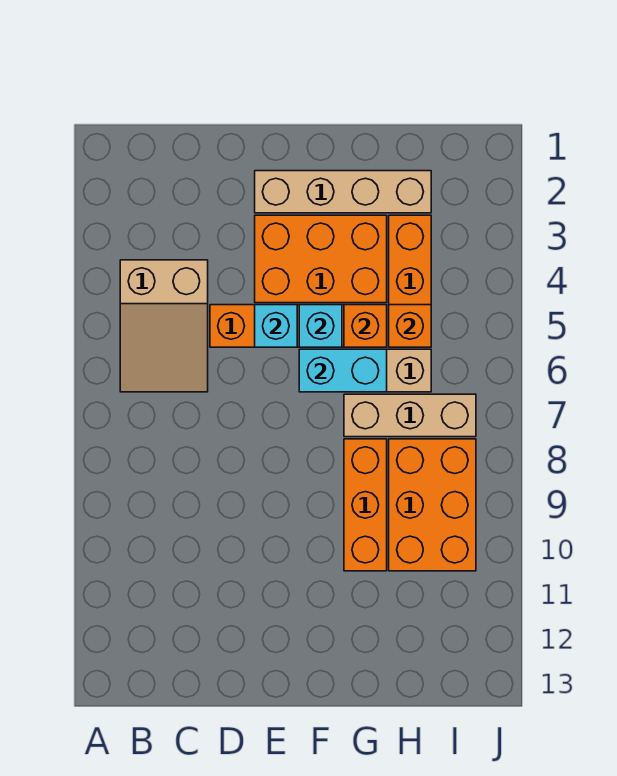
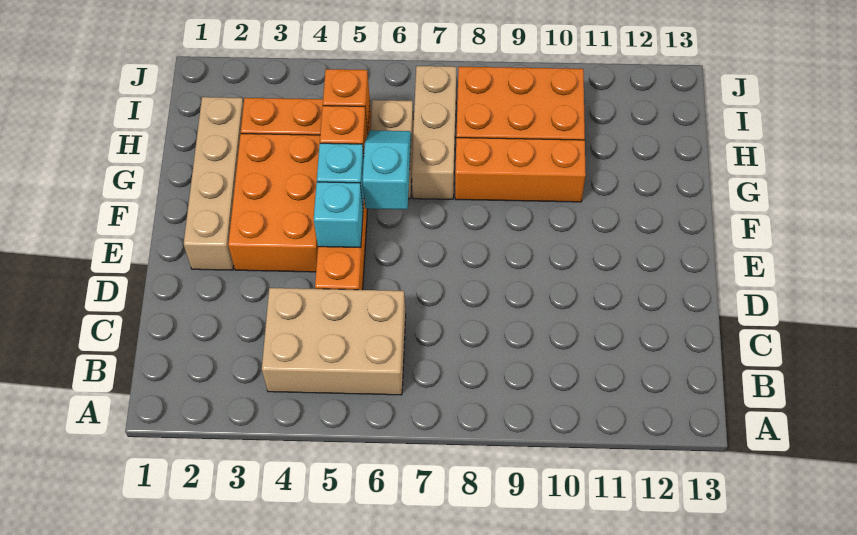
tan slope B4:C6 level 1 top 4 -> tan brick B4:C6 level 1
cyan brick F6:G6 level 2 -> cyan slope F6:G6 level 2 top F

